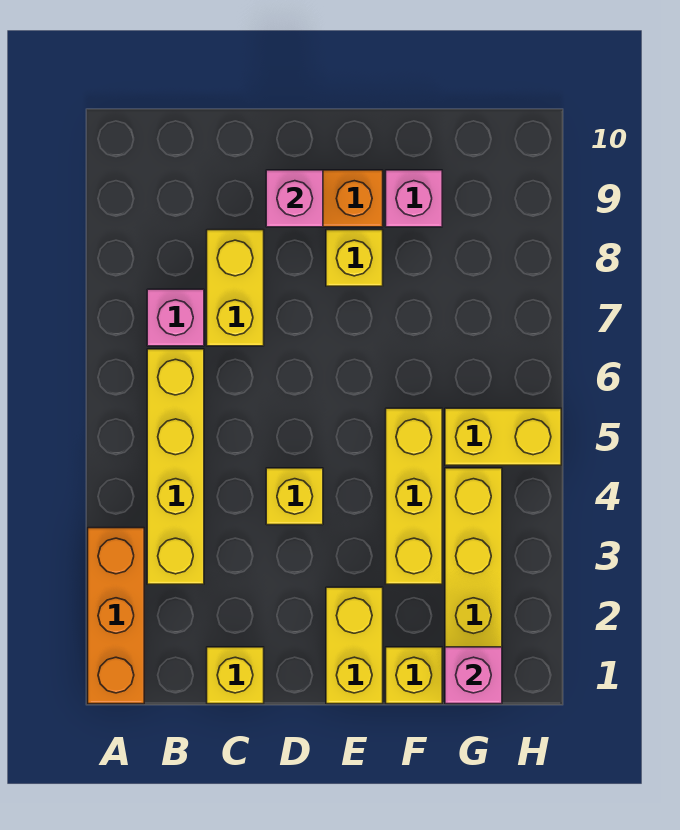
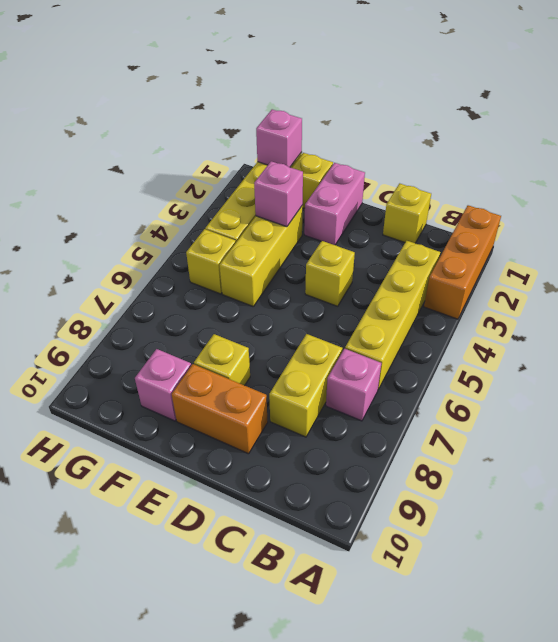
pink brick D9 level 2 -> pink brick F3 level 2
yellow brick E1:E2 level 1 -> pink brick E1:E2 level 1
yellow brick G5:H5 level 1 -> yellow brick G5 level 1

